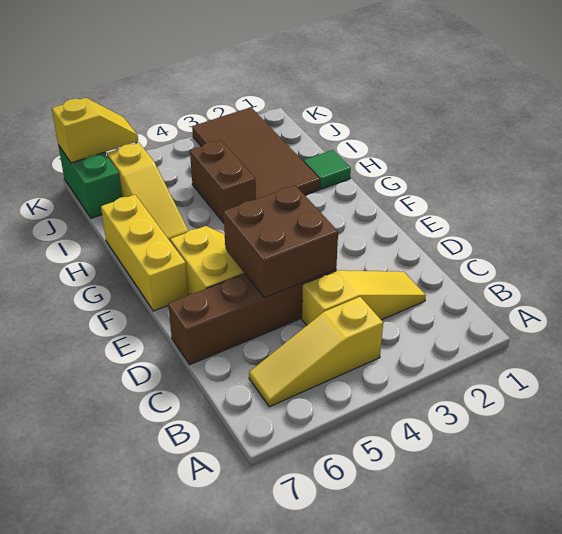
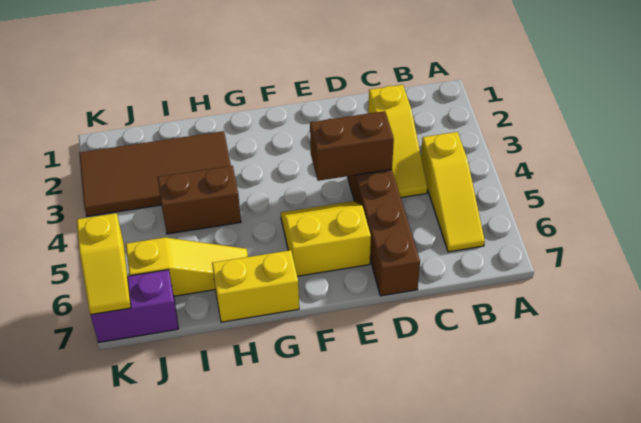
yellow slope C2:C4 level 1 top 4 -> yellow slope C2:C4 level 1 top 2
brown brick D4:E5 level 2 -> brown brick D4:E4 level 2
yellow brick F7:H7 level 1 -> yellow brick G7:H7 level 1
green tile H1 level 1 -> none
green brick J7:K7 level 1 -> purple brick J7:K7 level 1
yellow slope K6:K7 level 2 top 7 -> yellow slope K6:K7 level 2 top 6

